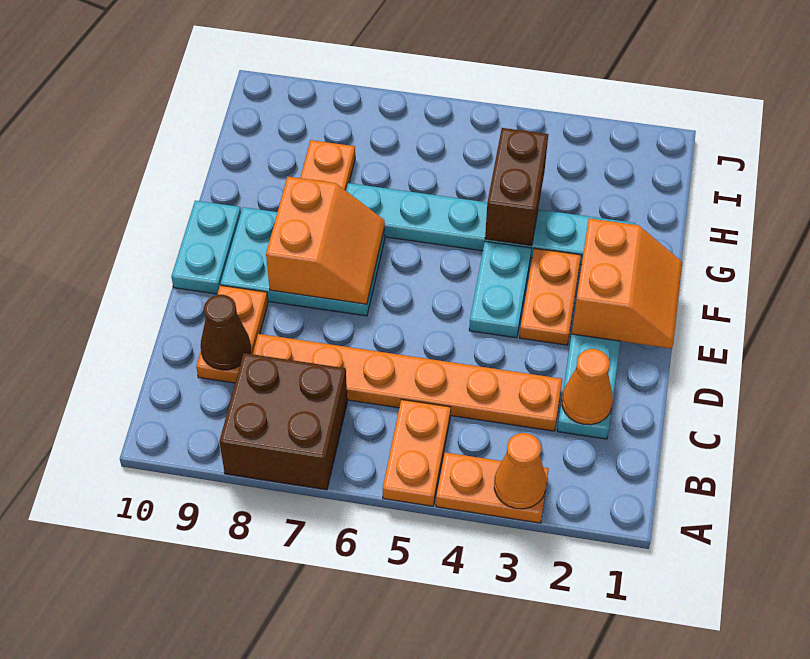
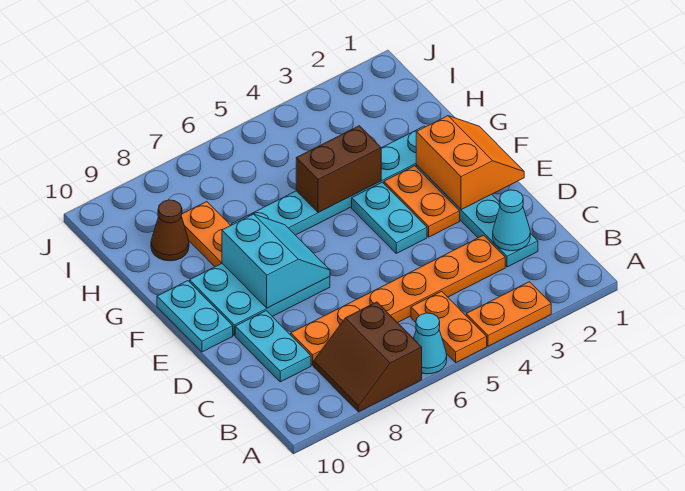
orange cone A3 level 2 -> none
none -> cyan cone A6 level 1
brown brick A7:B8 level 1 -> brown slope A7:B8 level 1 top 7
orange cone C2 level 2 -> cyan cone C2 level 2
orange plate C9:D9 level 1 -> cyan plate C9:D9 level 1
brown cone C9 level 2 -> brown cone H9 level 1
orange slope E7:F8 level 2 top 8 -> cyan slope E7:F8 level 2 top 8
brown brick G4:H4 level 2 -> brown brick G4:G5 level 2

